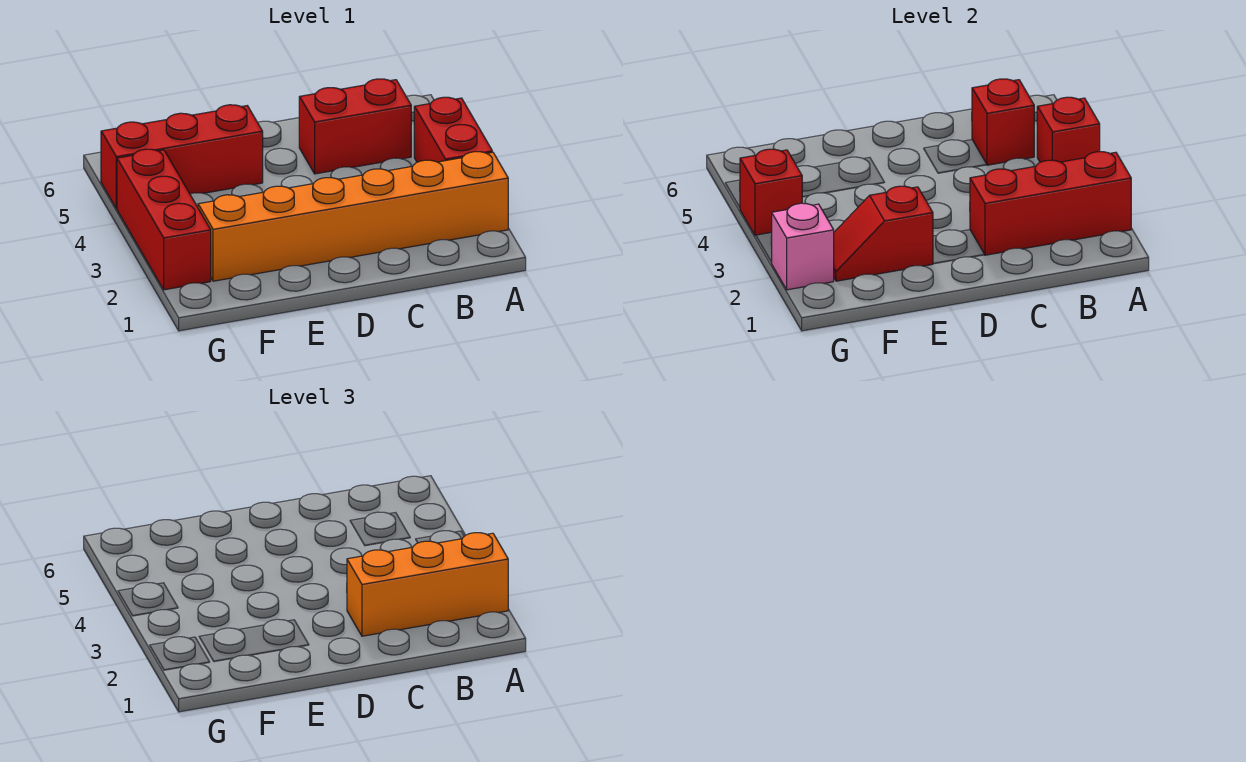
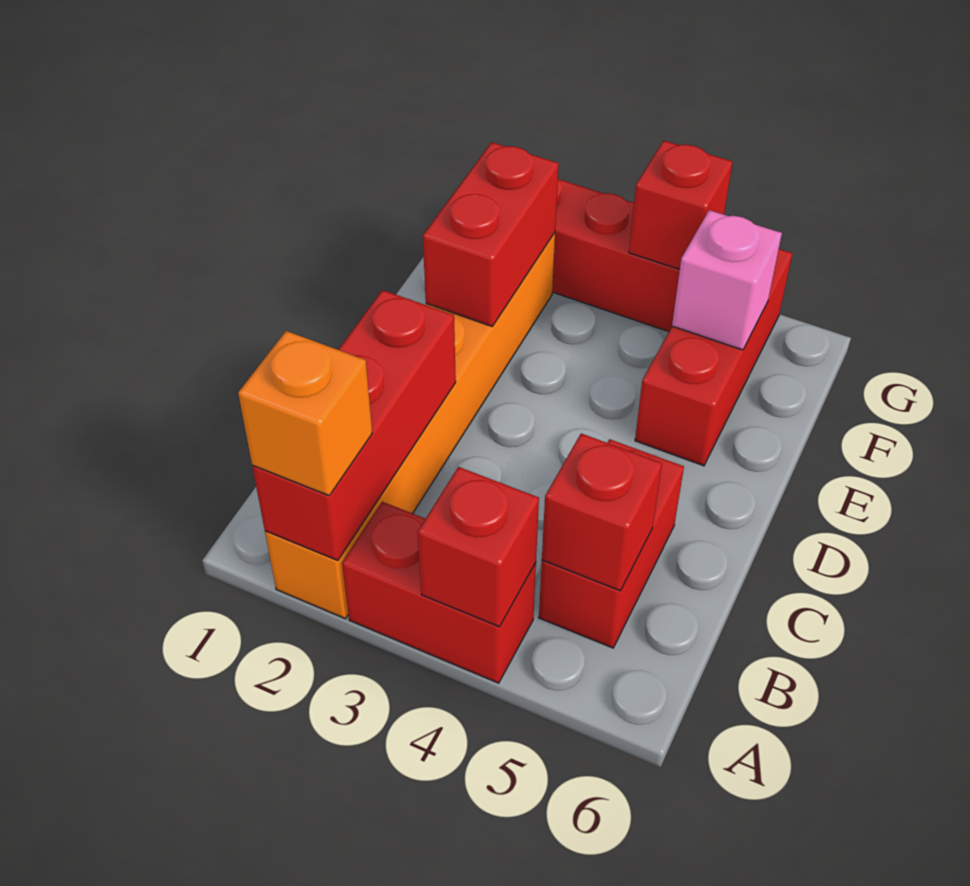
orange brick A2:C2 level 3 -> orange brick A2 level 3
red slope E2:F2 level 2 top E -> red brick E2:F2 level 2
pink brick G2 level 2 -> pink brick F5 level 2

